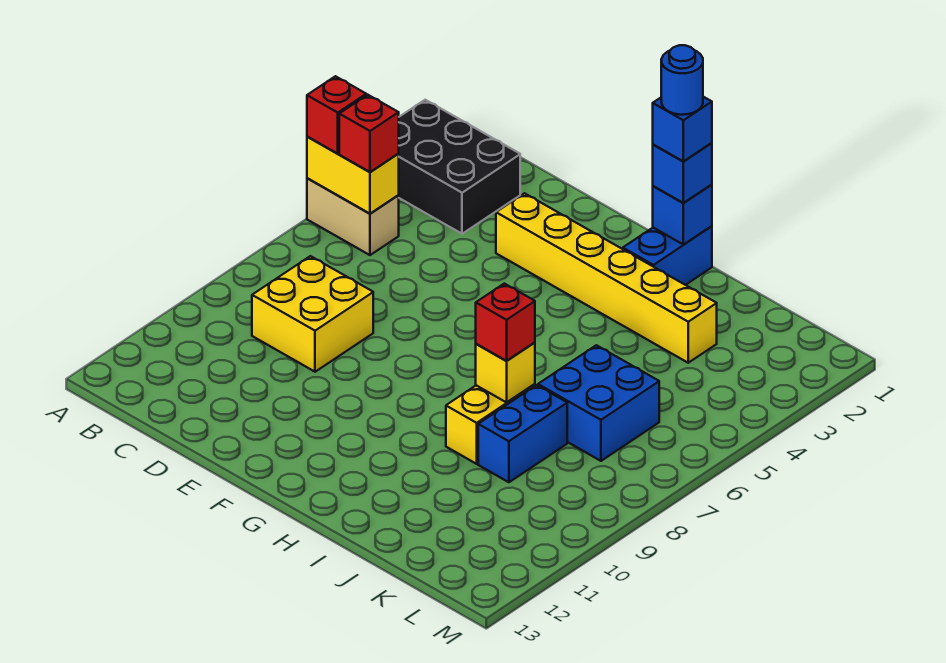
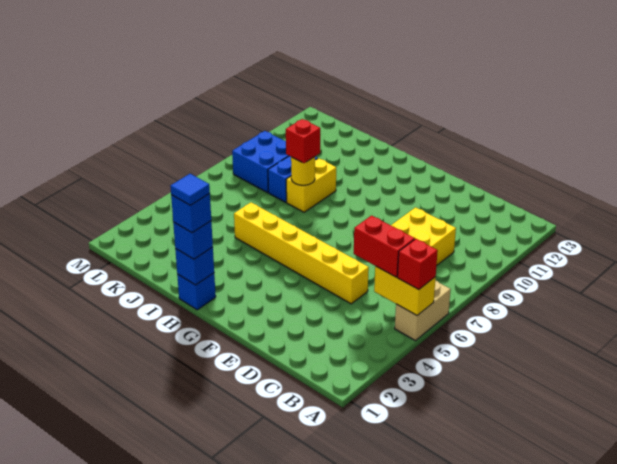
black brick A2:C3 level 1 -> none
tan brick A5:B5 level 1 -> tan brick A5:A6 level 1
red brick B5 level 3 -> red brick B5:C5 level 3
yellow brick E3:J3 level 1 -> yellow brick D5:I5 level 1
blue brick H1:H2 level 1 -> blue brick H1 level 1
blue round brick H1 level 5 -> blue tile H1 level 5
yellow brick I8 level 2 -> yellow round brick I8 level 2
blue brick J6:K7 level 1 -> blue brick K8:L9 level 1

